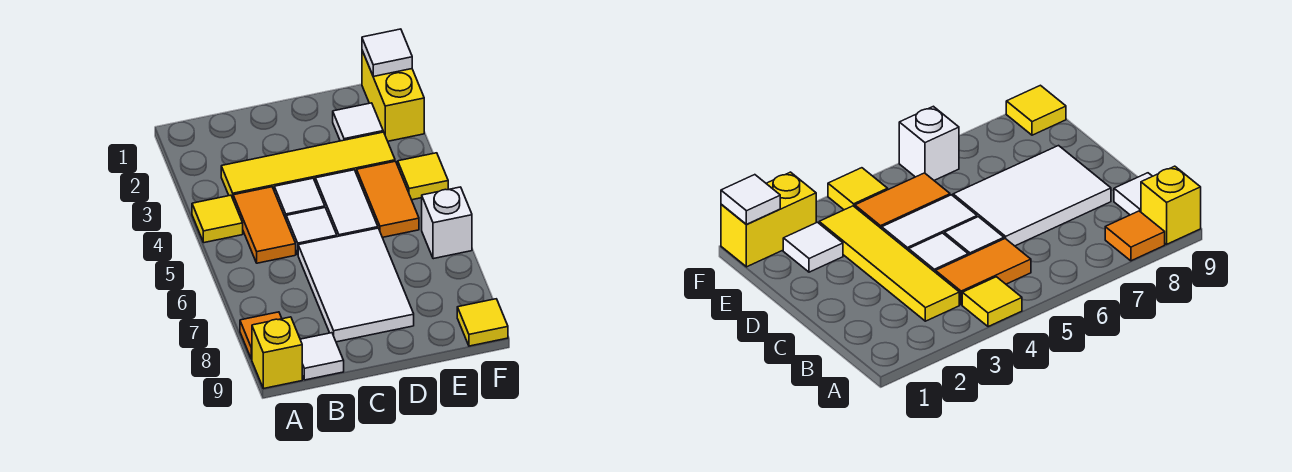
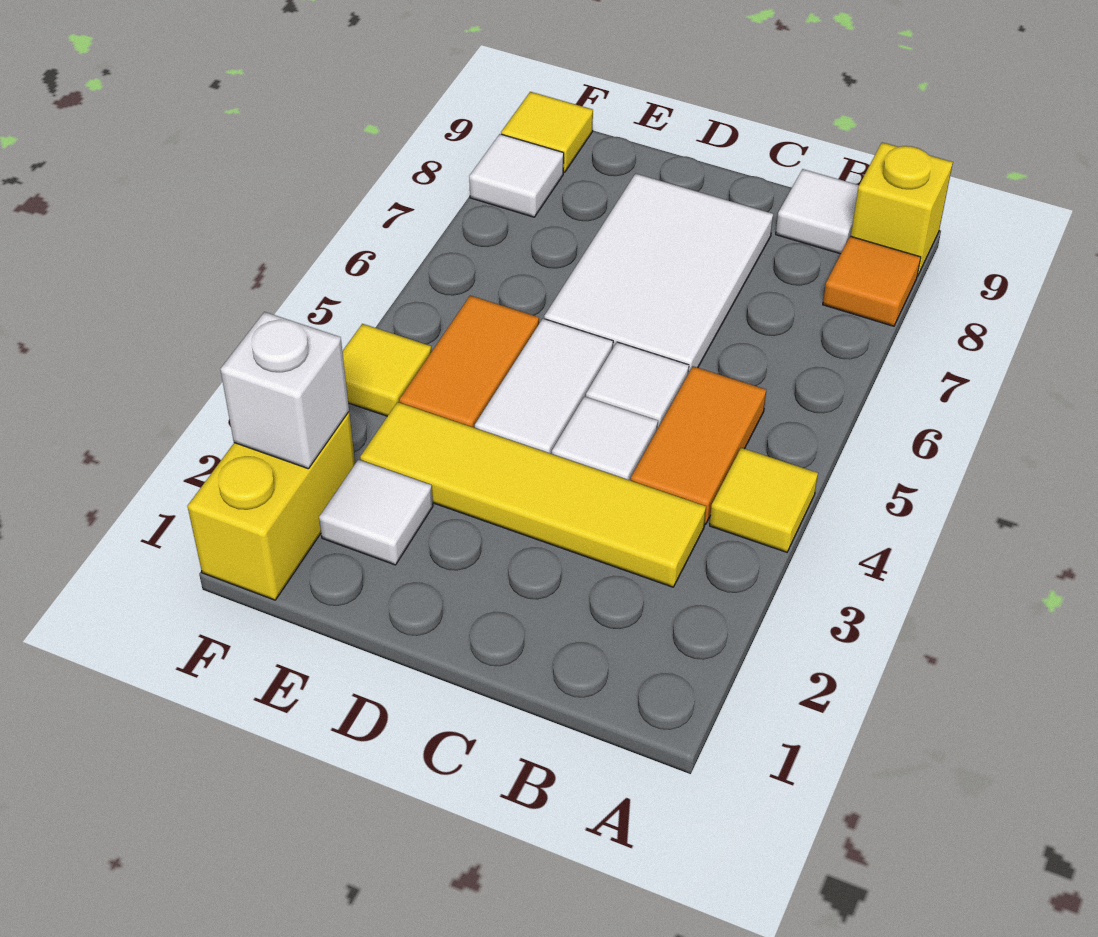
white tile F1 level 2 -> white tile F8 level 1
white brick F6 level 1 -> white brick F2 level 2

